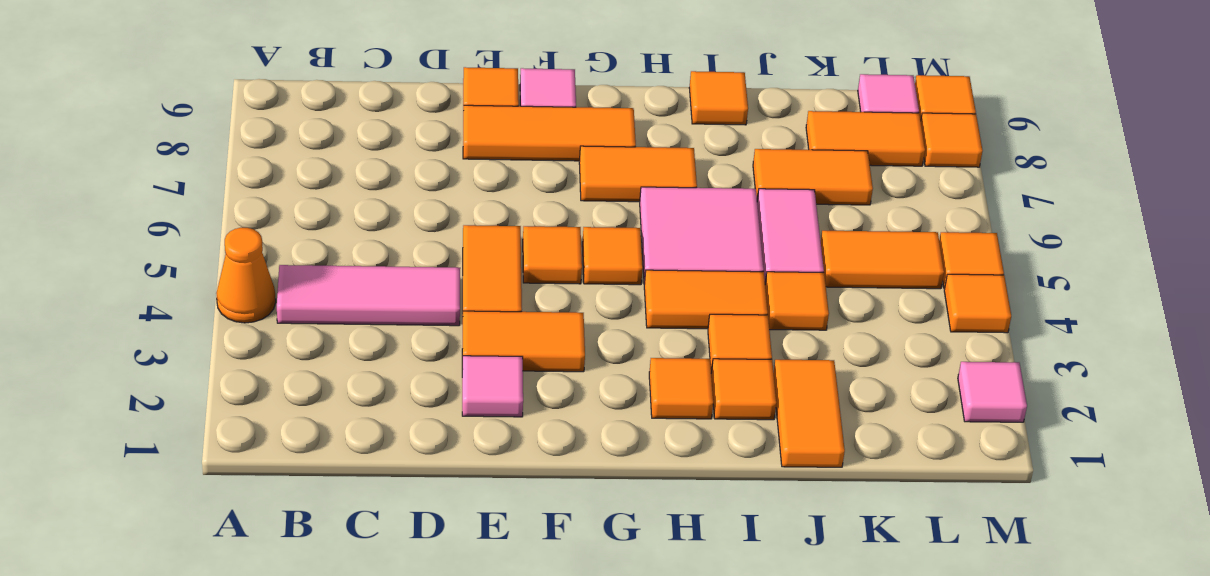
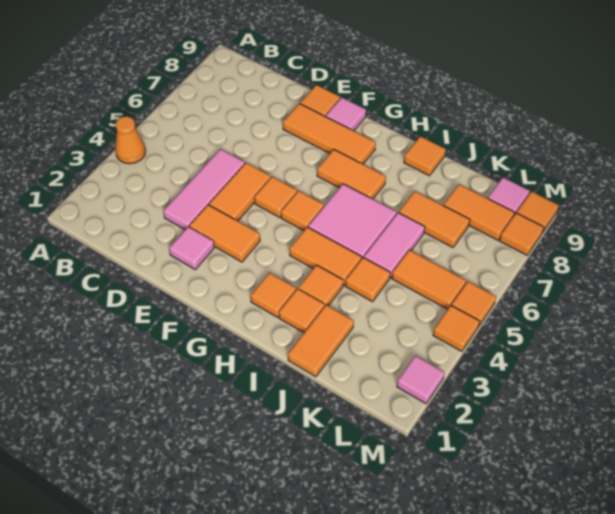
pink tile B4:D4 level 1 -> pink tile D3:D5 level 1

